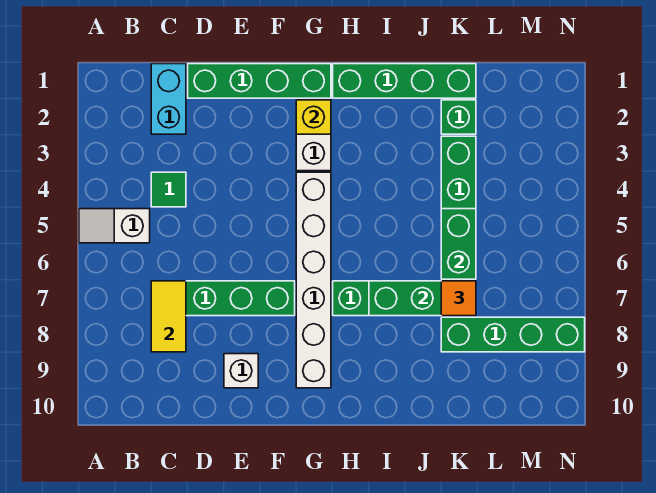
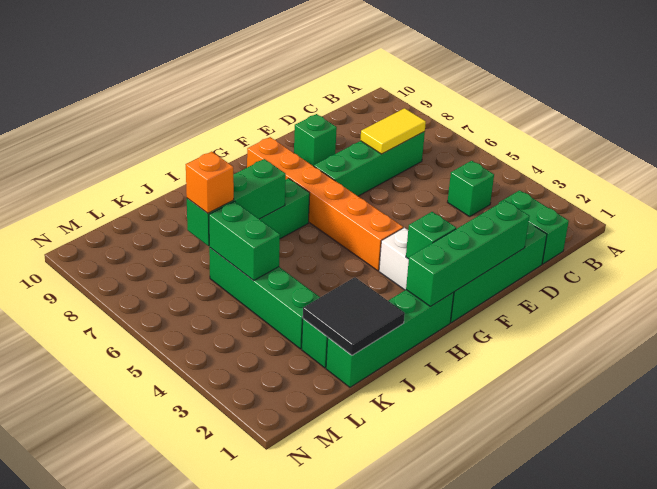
white slope A5:B5 level 1 top B -> none
cyan brick C1:C2 level 1 -> green brick C1:C2 level 1
green tile C4 level 1 -> green brick C4 level 1
yellow tile C7:C8 level 2 -> yellow tile C7:D7 level 2
white brick E9 level 1 -> green brick E9 level 1
yellow brick G2 level 2 -> green brick G2 level 2
white brick G4:G9 level 1 -> orange brick G4:G9 level 1
none -> black tile J1:K2 level 2
orange tile K7 level 3 -> orange brick K7 level 3
green brick K8:N8 level 1 -> green brick E1:H1 level 2

